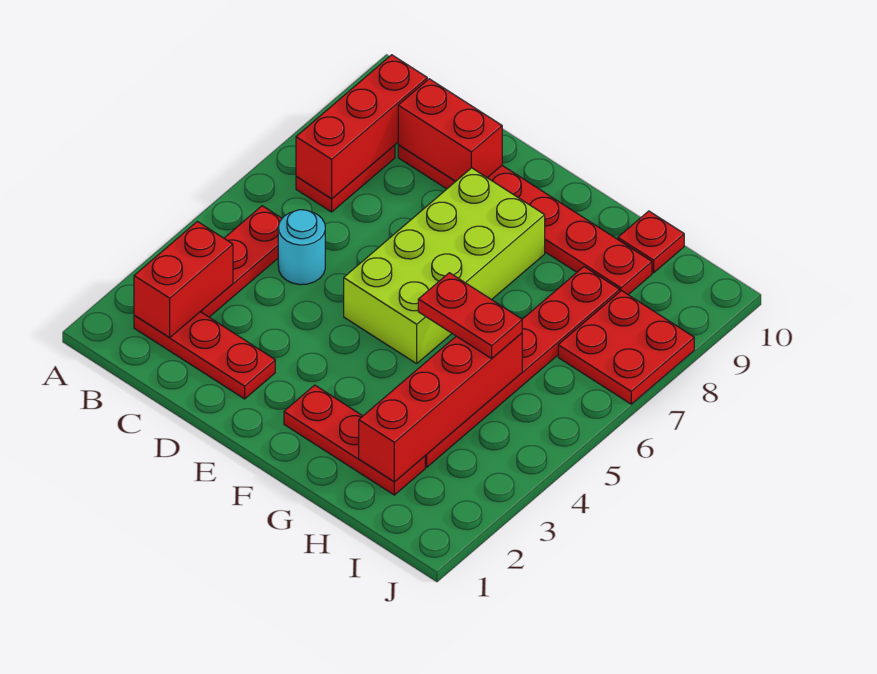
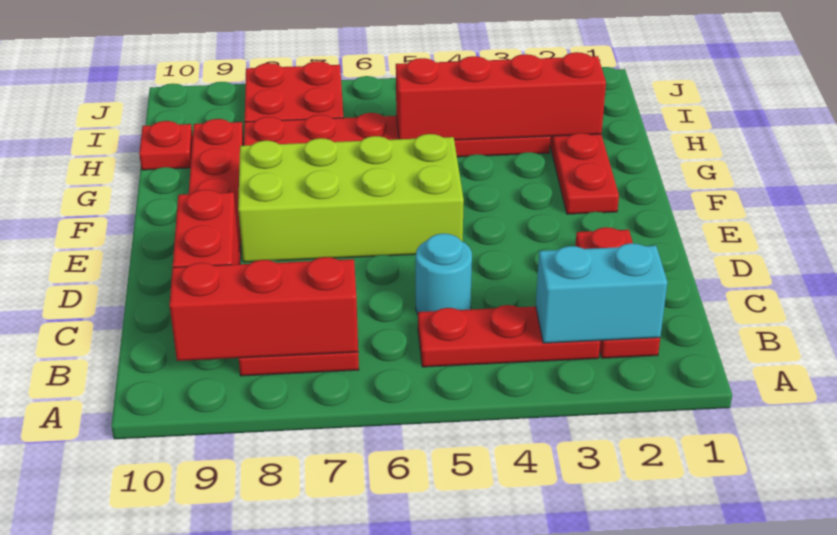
red brick B2:B3 level 2 -> cyan brick B2:B3 level 2
red plate G5:H5 level 3 -> none

